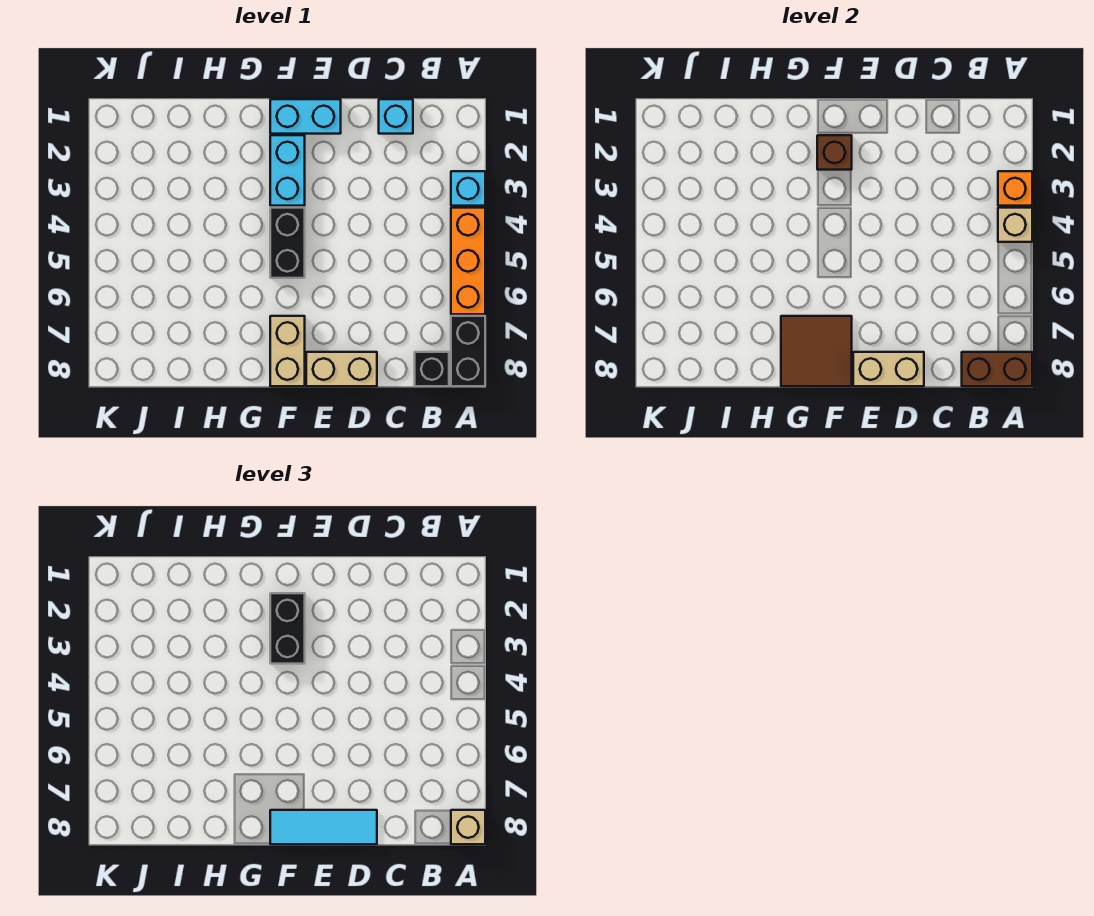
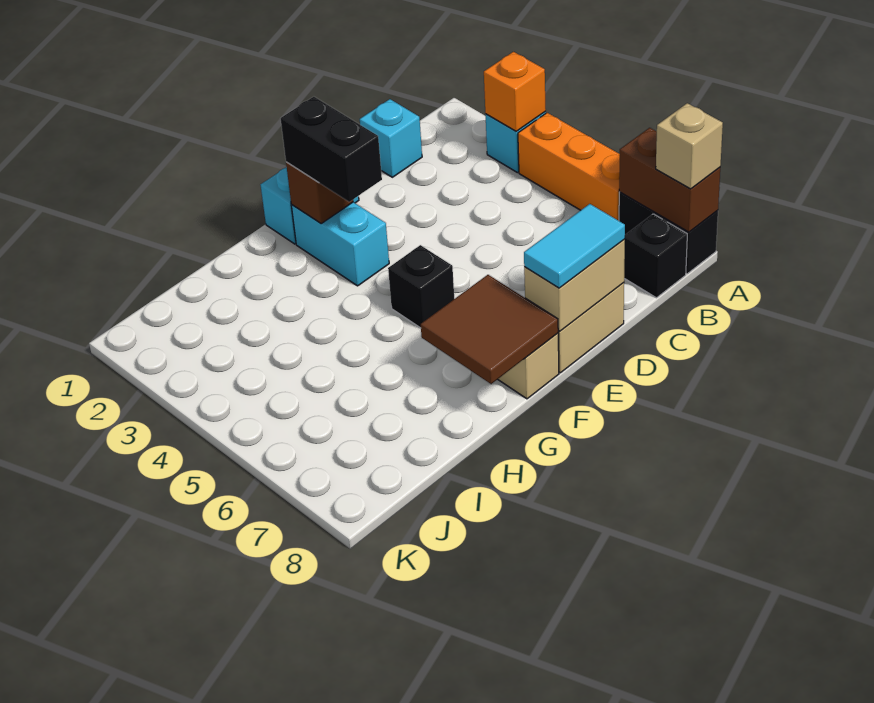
tan brick A4 level 2 -> none
brown brick A8:B8 level 2 -> brown brick A7:A8 level 2
cyan tile D8:F8 level 3 -> cyan tile D8:E8 level 3
black brick F4:F5 level 1 -> black brick F5 level 1

